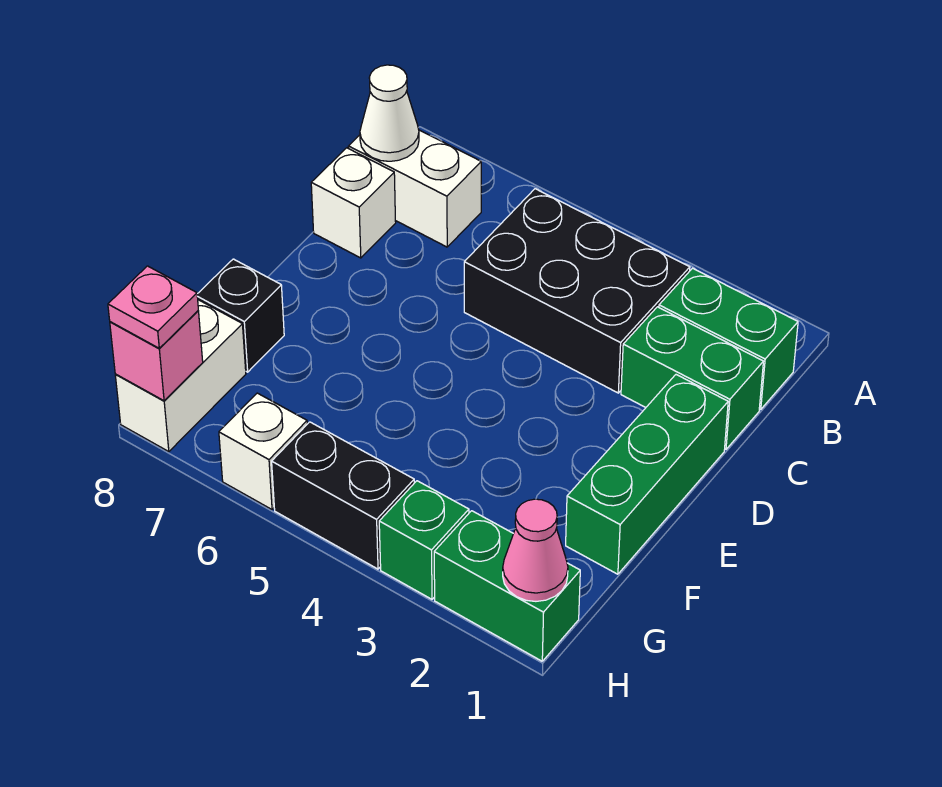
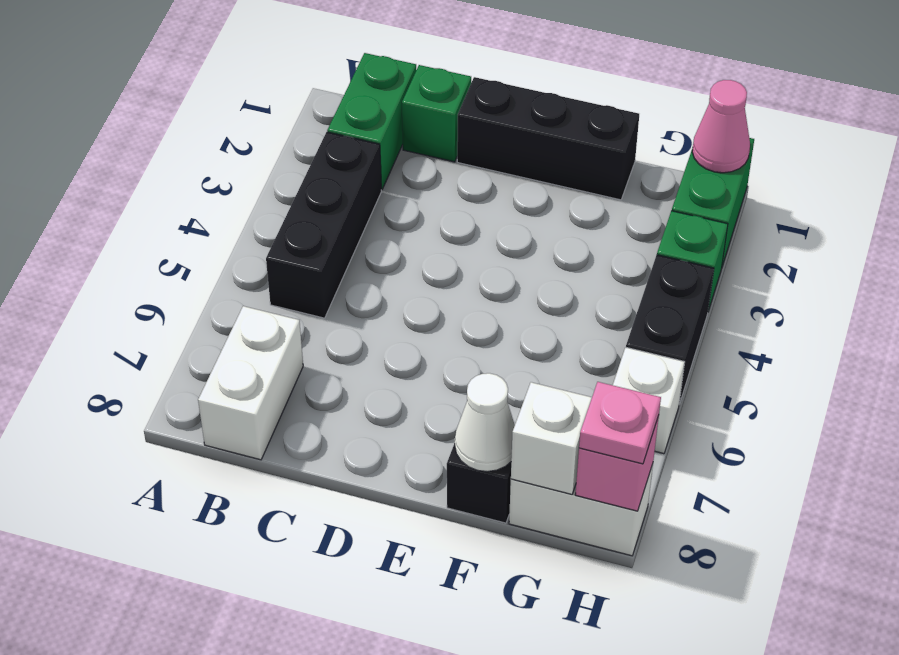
black brick B3:C5 level 1 -> black brick B3:B5 level 1
white cone B8 level 2 -> white cone F8 level 2
green brick C1:C2 level 1 -> green brick C1 level 1
white brick C8 level 1 -> white brick G8 level 2
green brick D1:F1 level 1 -> black brick D1:F1 level 1

